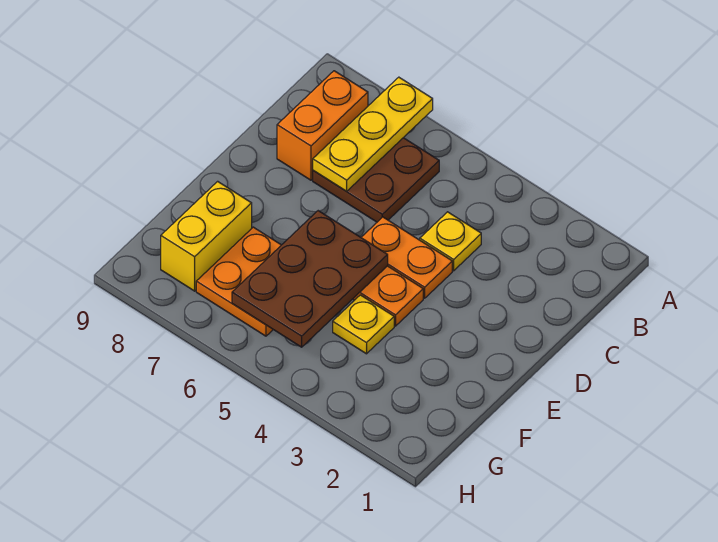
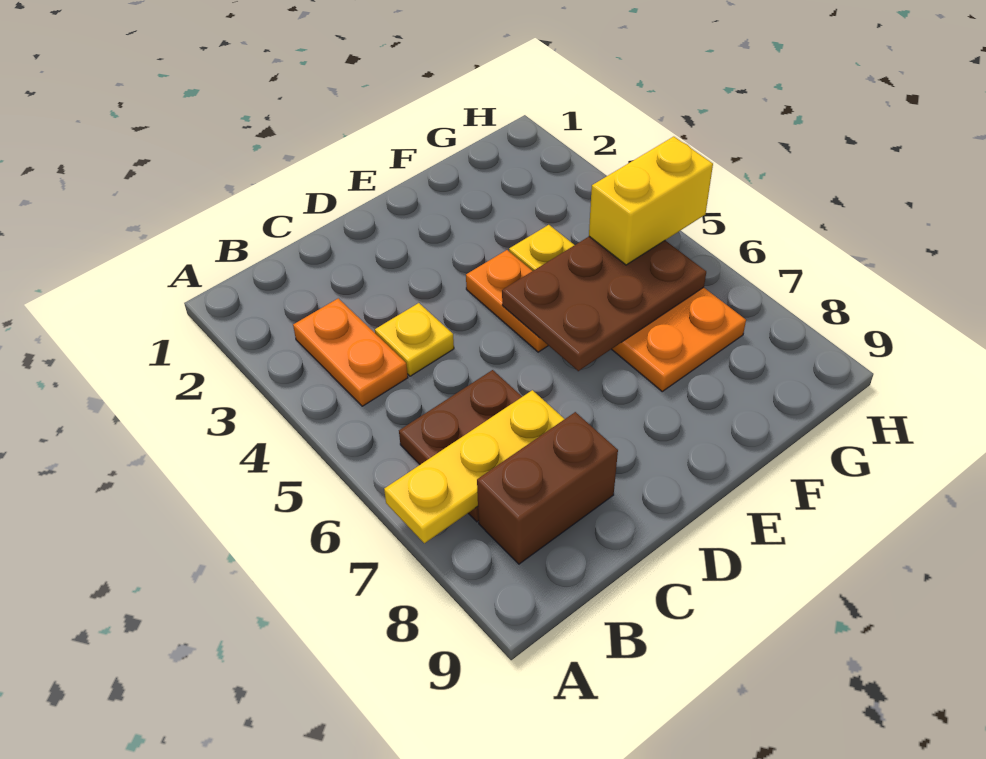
orange brick B8:C8 level 1 -> brown brick B8:C8 level 1
orange plate D4:D5 level 1 -> orange plate B3:B4 level 1
yellow brick F8:G8 level 1 -> yellow brick G5:H5 level 3

